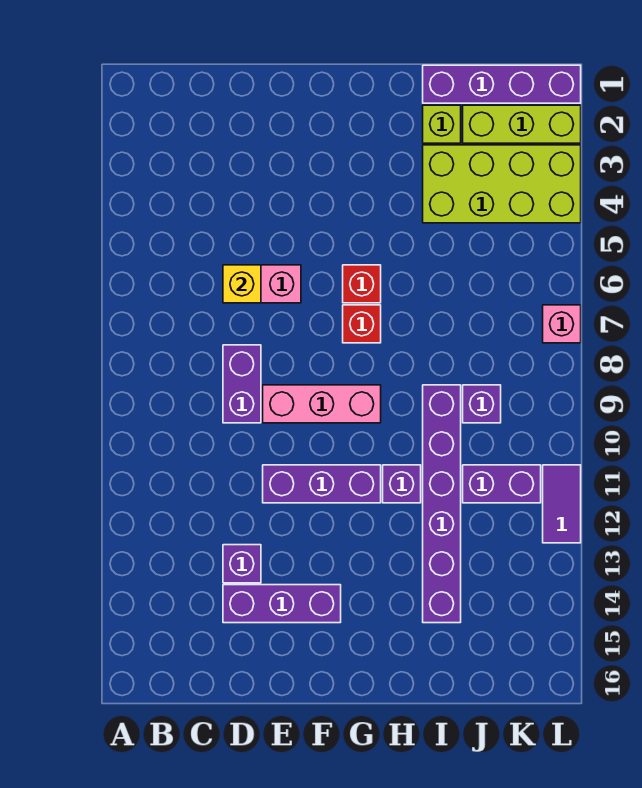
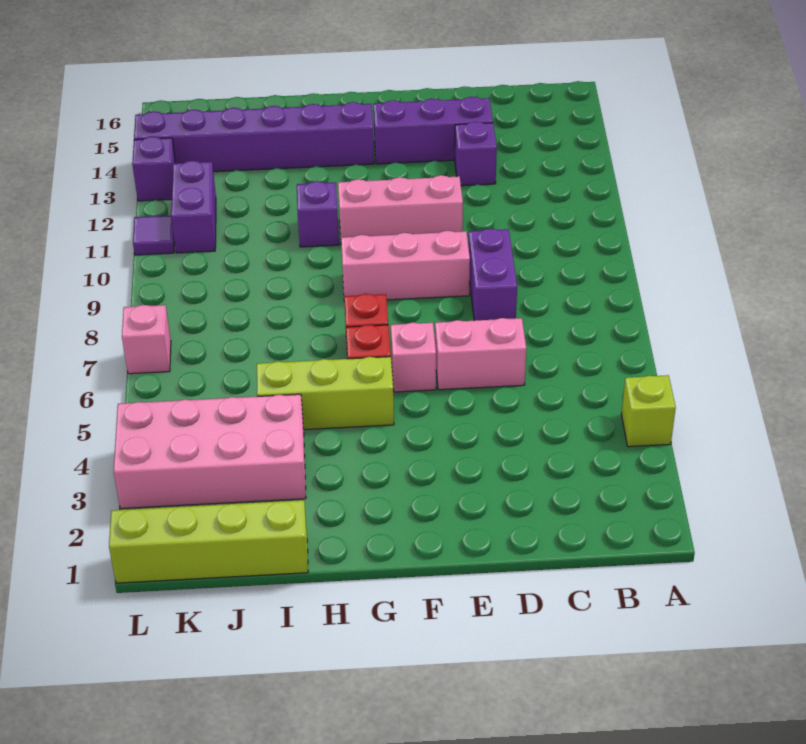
yellow brick D6 level 2 -> none
purple brick E11:G11 level 1 -> pink brick E11:G11 level 1
none -> pink brick F6 level 1
purple brick I1:L1 level 1 -> lime brick I1:L1 level 1
lime brick I2 level 1 -> lime brick A4 level 1
lime brick I3:L4 level 1 -> pink brick I3:L4 level 1
purple brick I9:I14 level 1 -> purple brick G14:L14 level 1
lime brick J2:L2 level 1 -> lime brick G5:I5 level 1
purple brick J9 level 1 -> purple brick L13 level 1
purple brick J11:K11 level 1 -> purple brick K11:K12 level 1
purple tile L11:L12 level 1 -> purple tile L11 level 1

